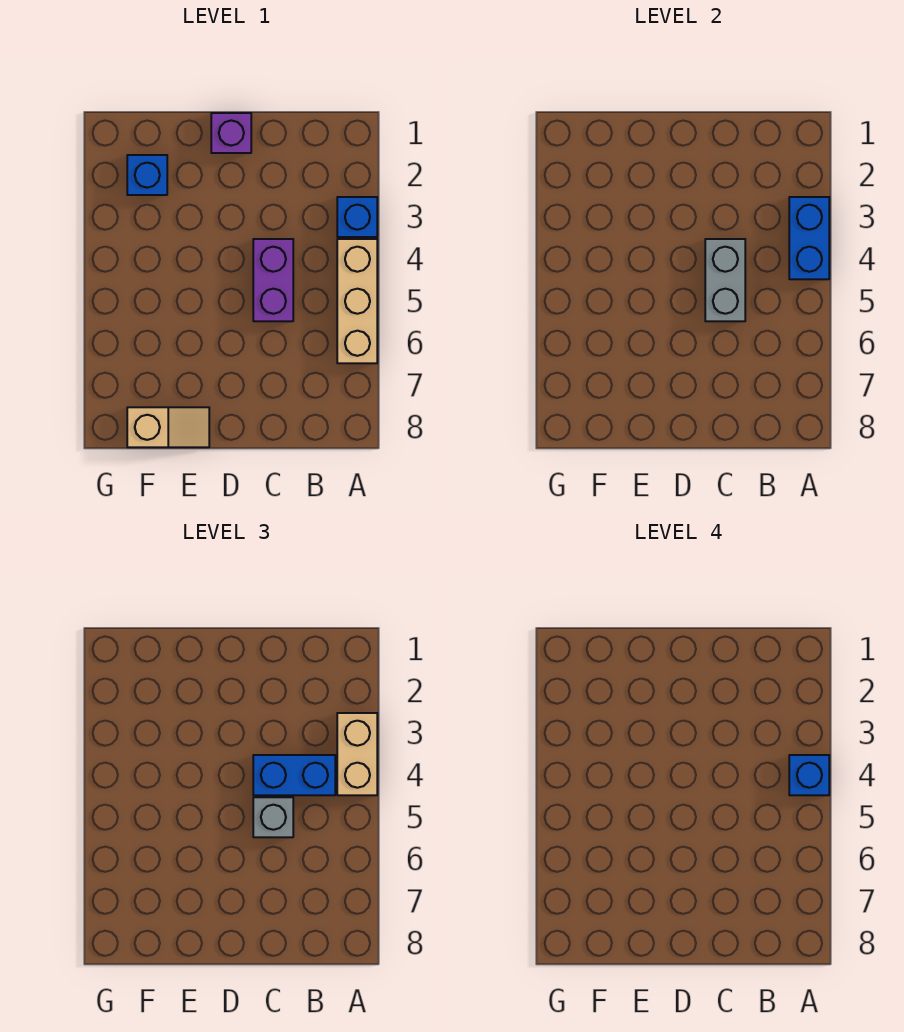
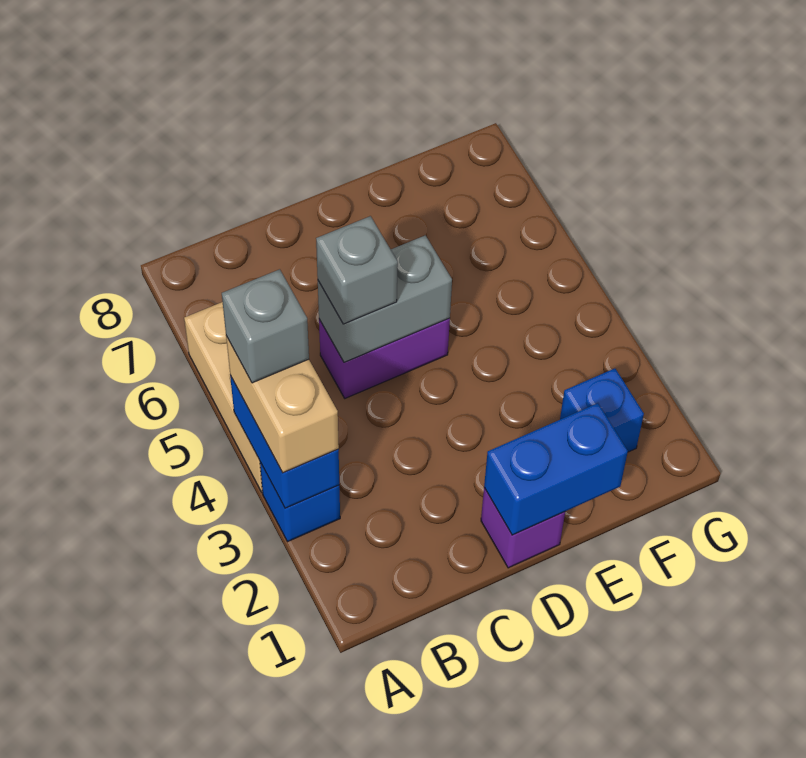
blue brick A4 level 4 -> grey brick A4 level 4
blue brick B4:C4 level 3 -> blue brick D1:E1 level 2
purple brick C4:C5 level 1 -> purple brick C5:D5 level 1
grey brick C4:C5 level 2 -> grey brick C5:D5 level 2
tan slope E8:F8 level 1 top F -> none

